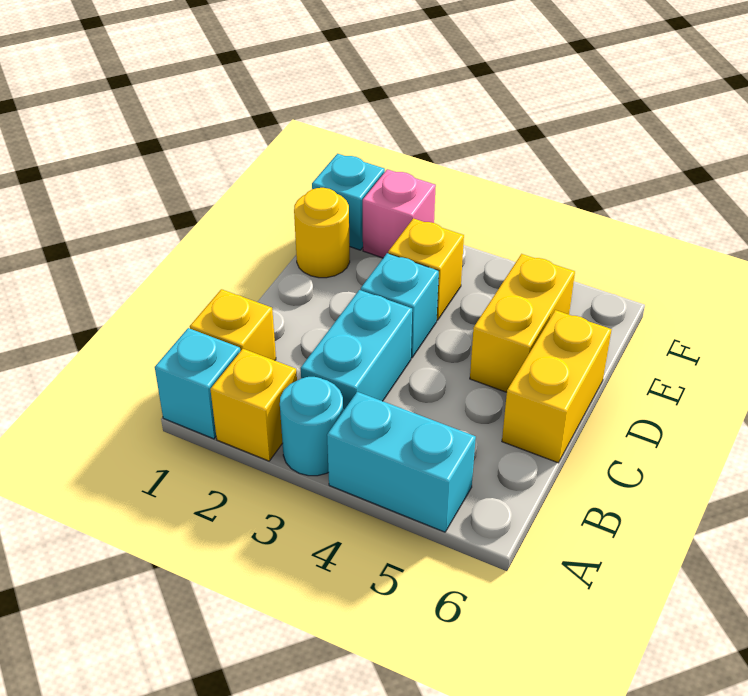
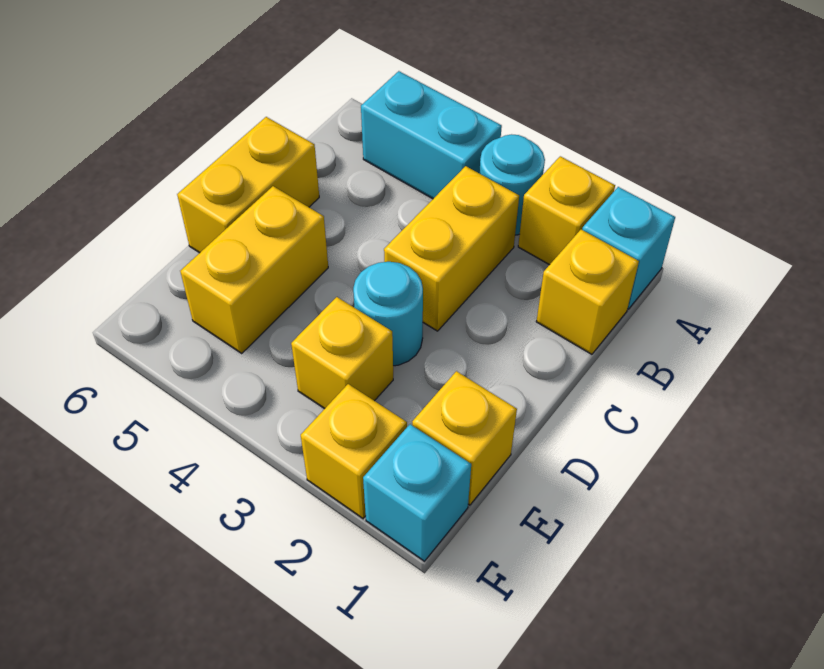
cyan brick B3:C3 level 1 -> yellow brick B3:C3 level 1
cyan brick D3 level 1 -> cyan round brick D3 level 1
yellow round brick E1 level 1 -> yellow brick E1 level 1
pink brick F2 level 1 -> yellow brick F2 level 1

